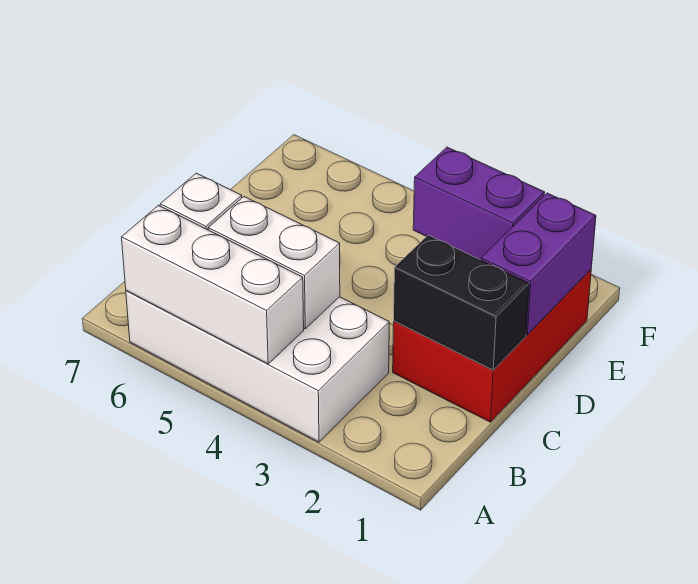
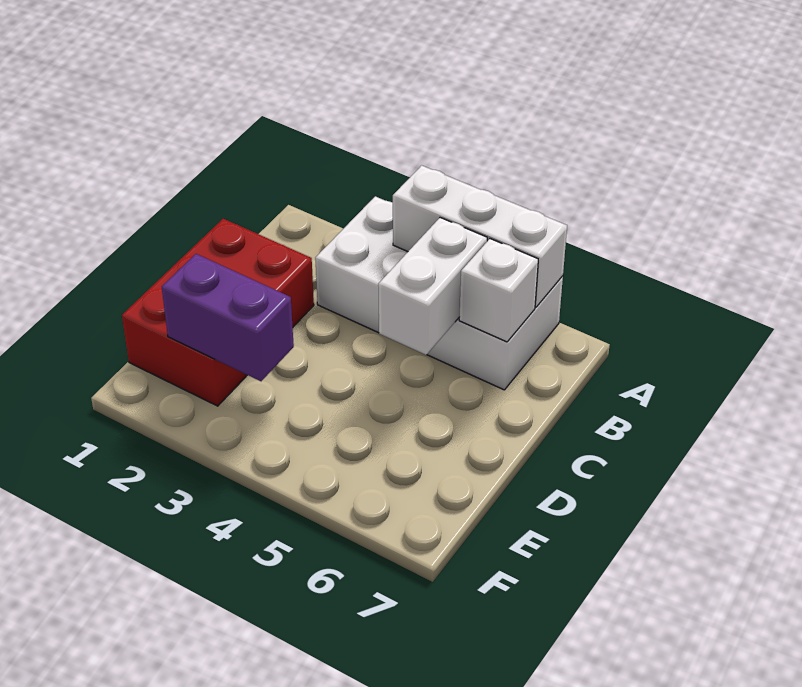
white brick B4:B5 level 2 -> white brick B5:C5 level 2
black brick C1:C2 level 2 -> none
purple brick D1:E1 level 2 -> none

